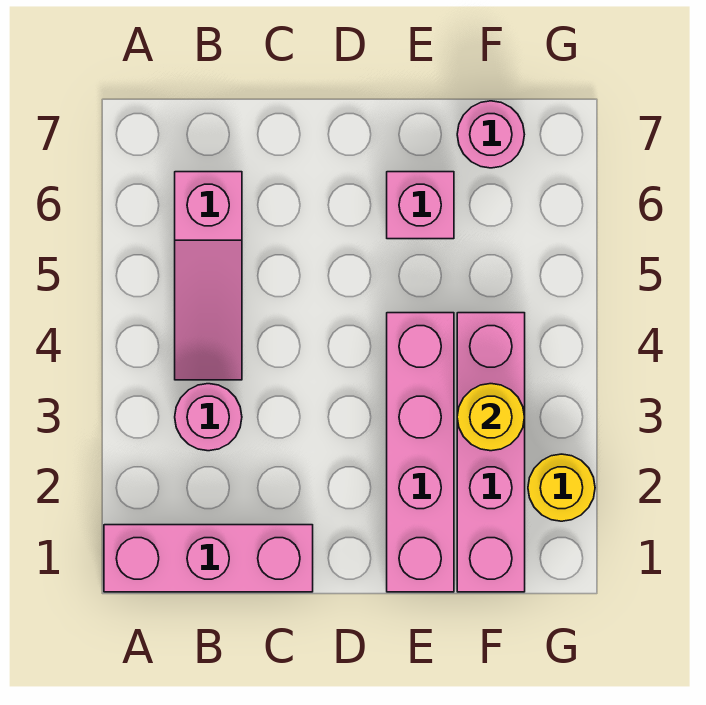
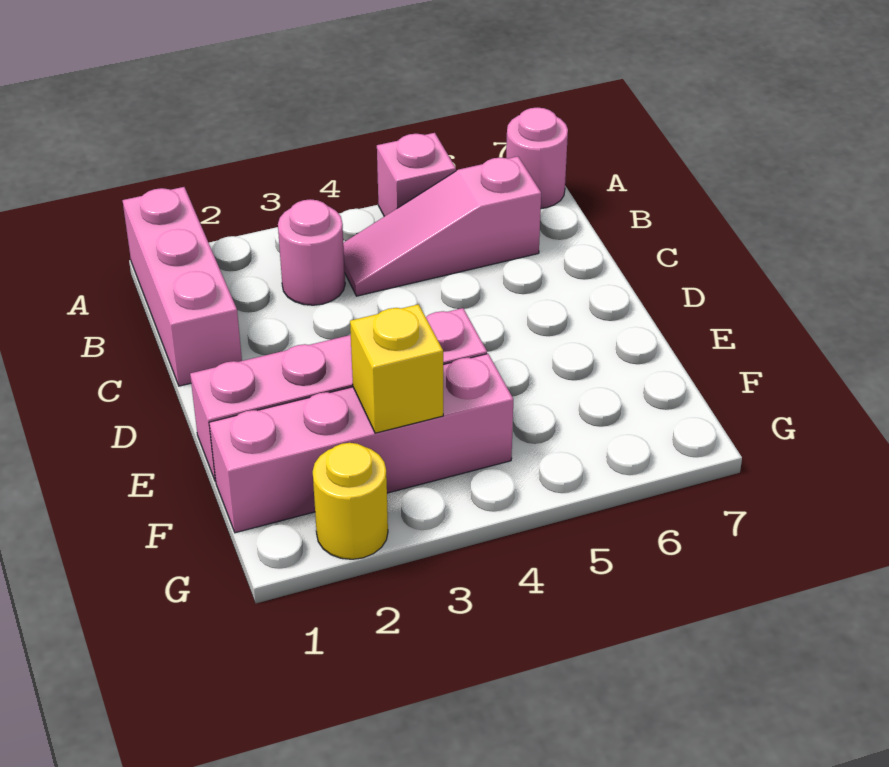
pink brick E6 level 1 -> pink brick A5 level 1
yellow round brick F3 level 2 -> yellow brick F3 level 2
pink round brick F7 level 1 -> pink round brick A7 level 1

